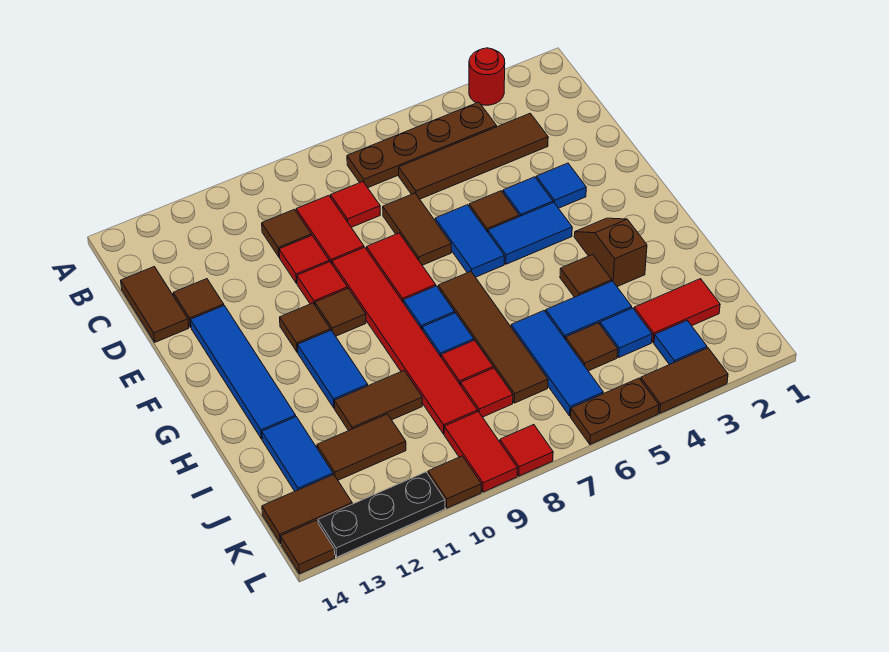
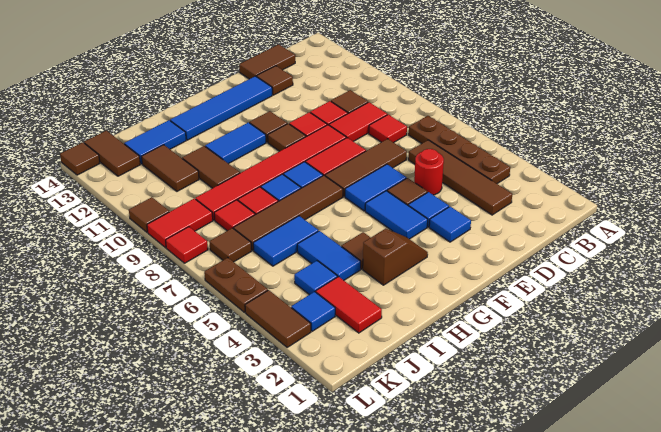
red round brick A3 level 1 -> red round brick D5 level 1
brown tile D7:E7 level 1 -> brown tile D7:F7 level 1
blue tile I6:K6 level 1 -> blue tile I6:J6 level 1
brown tile J5 level 1 -> brown tile K7 level 1
black plate L11:L13 level 1 -> none

